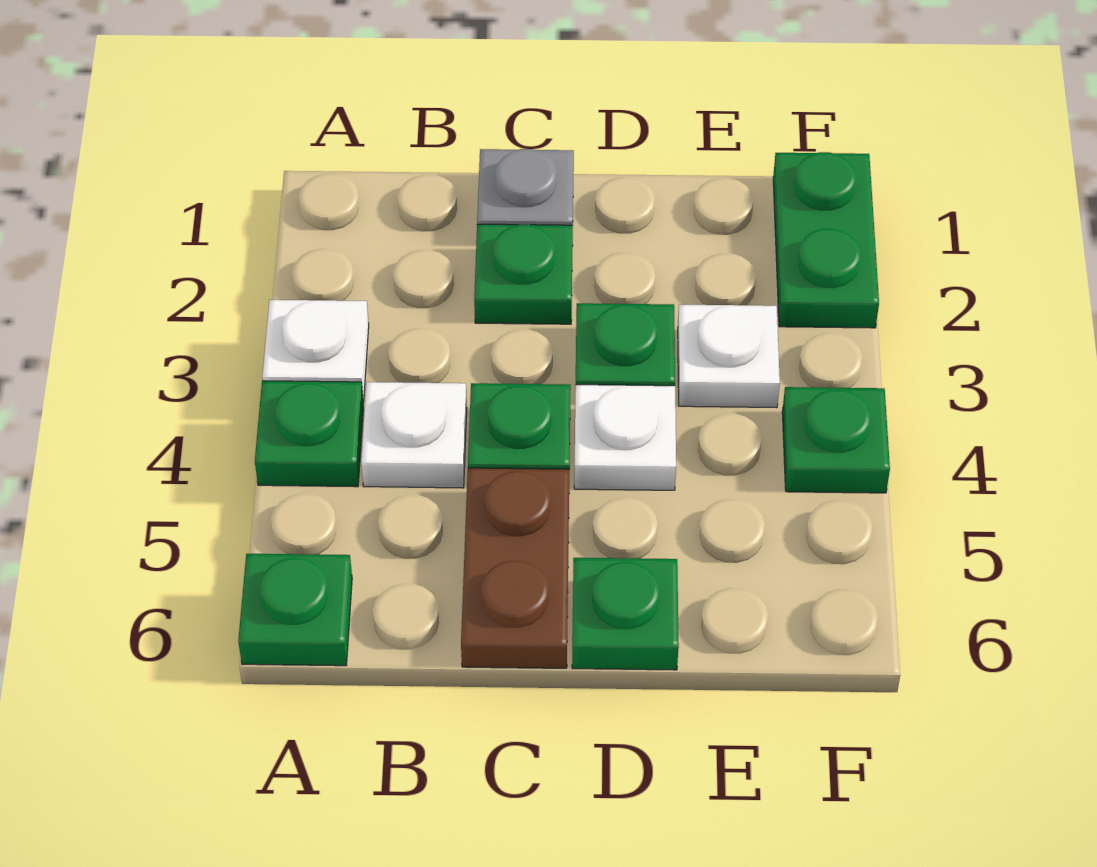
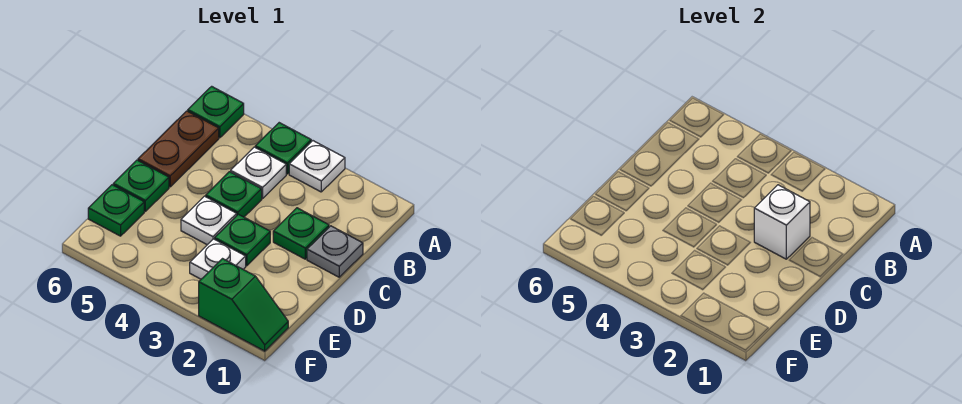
none -> white brick C2 level 2
brown plate C5:C6 level 1 -> brown plate B6:C6 level 1
green plate F1:F2 level 1 -> green slope F1:F2 level 1 top 2
green plate F4 level 1 -> green plate E6 level 1

